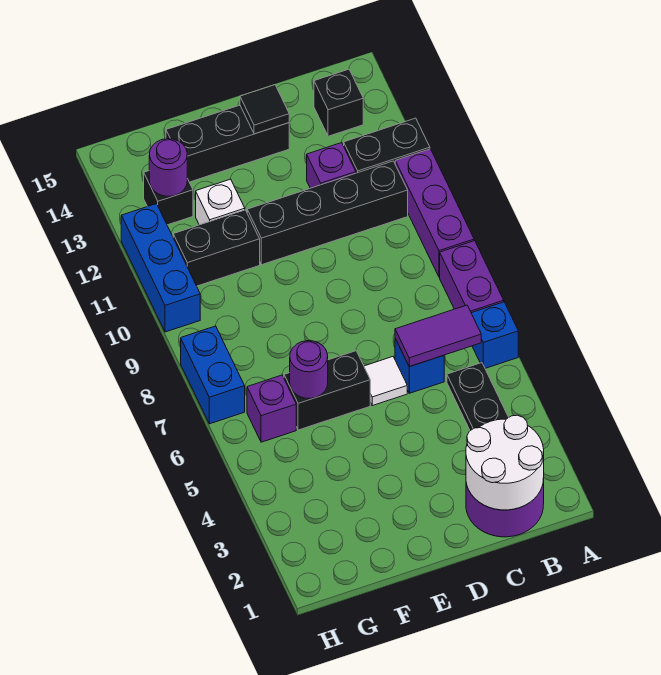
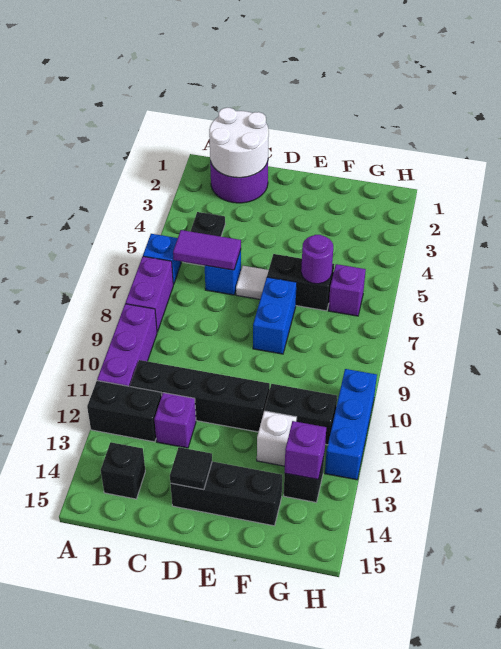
purple round brick G13 level 2 -> purple brick G13 level 2
blue brick H7:H8 level 1 -> blue brick E7:E8 level 1

